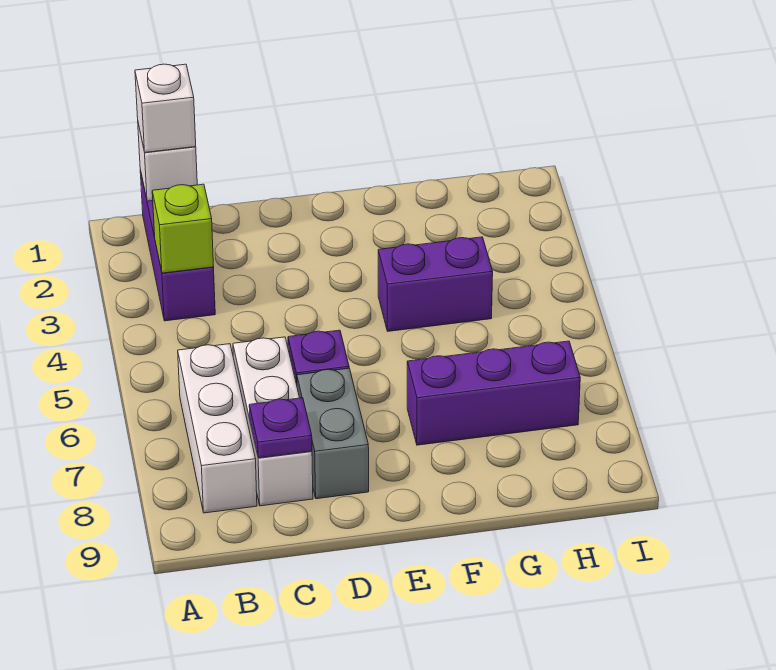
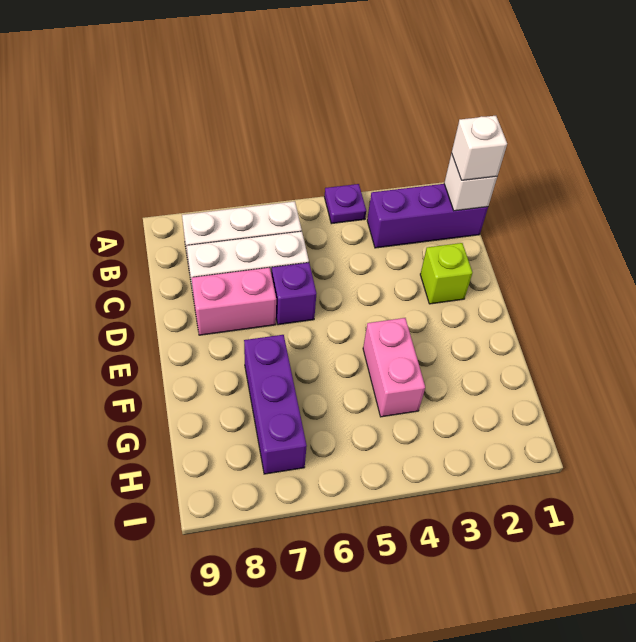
lime brick B3 level 2 -> lime brick D2 level 1
purple plate C8 level 2 -> purple plate A4 level 1
grey brick D7:D8 level 1 -> pink brick D7:D8 level 1
purple brick F4:G4 level 1 -> pink brick F4:G4 level 1

